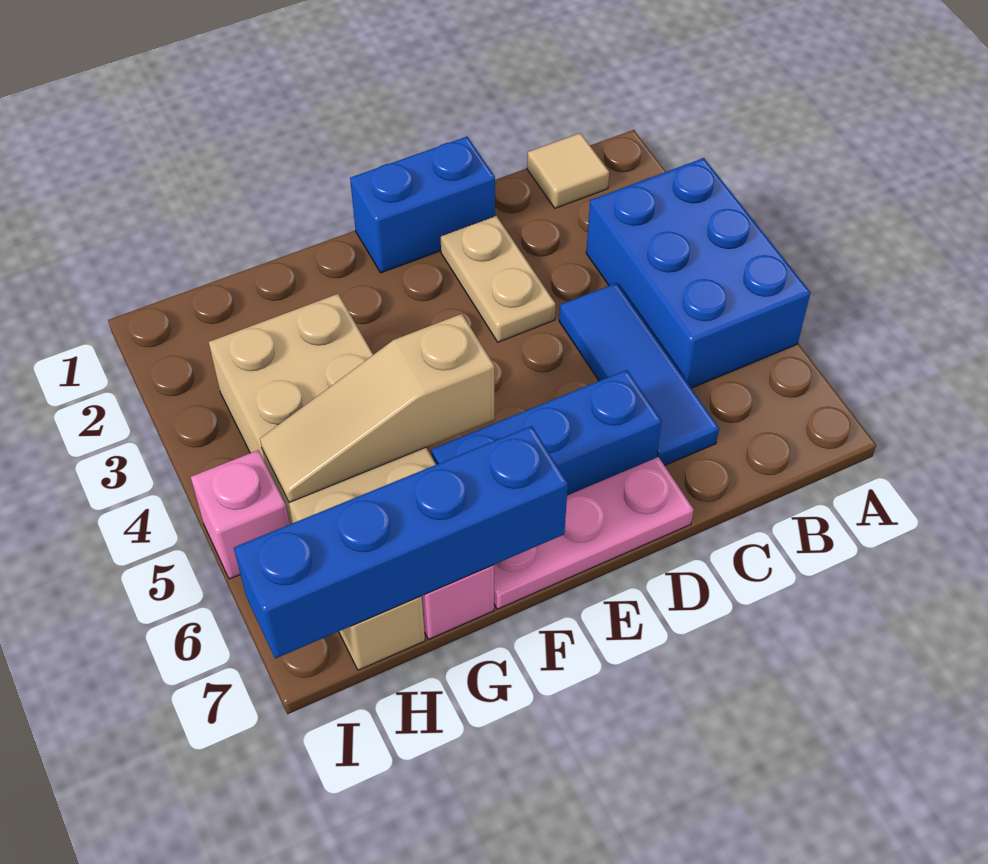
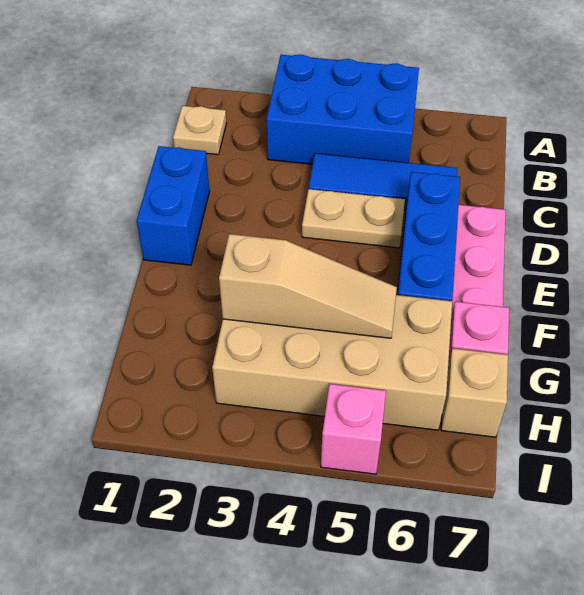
tan tile B1 level 1 -> tan plate B1 level 1
tan plate D2:D3 level 1 -> tan plate D4:D5 level 1
tan slope F5:H5 level 2 top F -> tan slope G3:G5 level 2 top 3
blue brick F7:I7 level 2 -> none

